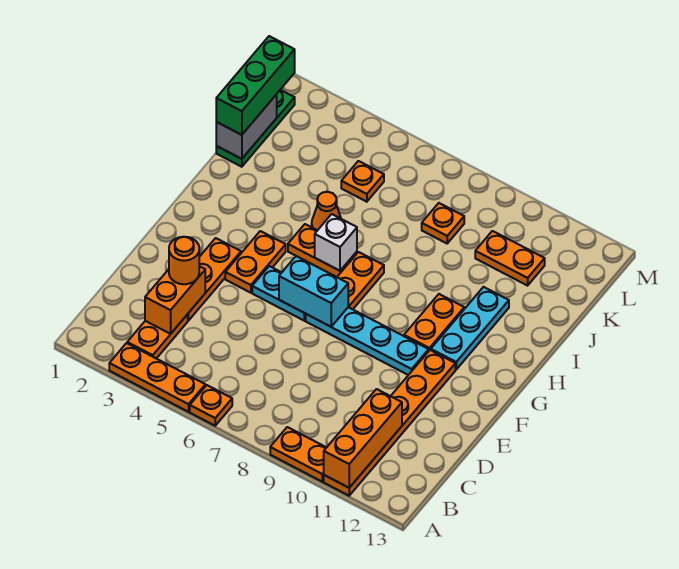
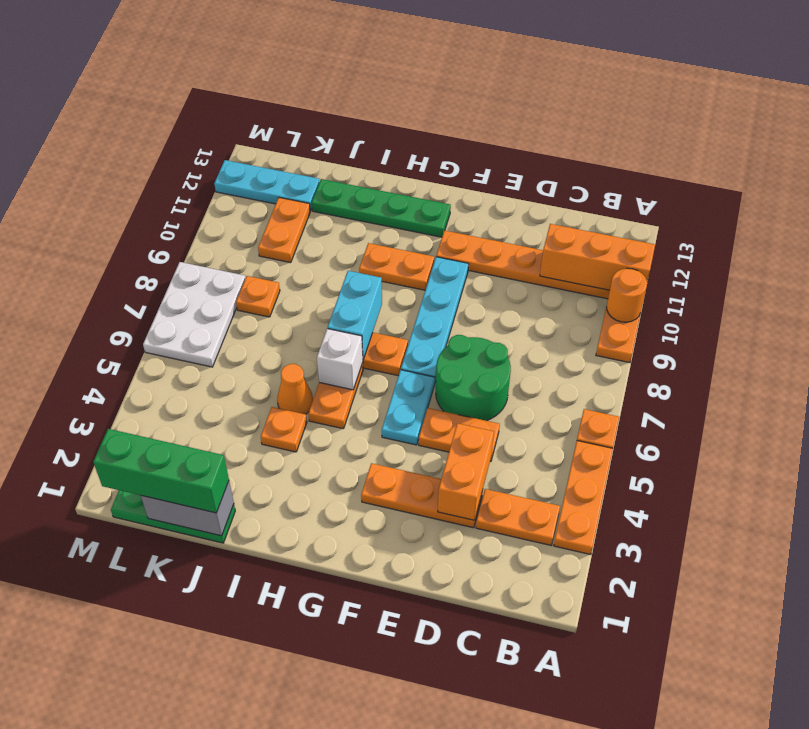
orange brick C3:D3 level 2 -> orange brick D3:D4 level 2
orange round brick D3 level 3 -> orange round brick A10 level 2
none -> green round brick D6:E7 level 1
orange plate F4:G4 level 1 -> orange plate D5:E5 level 1
cyan brick F6:F7 level 2 -> cyan brick H7:H8 level 2
cyan plate G11:I11 level 1 -> cyan plate K12:M12 level 1
none -> green plate G12:J12 level 1
orange plate K5 level 1 -> orange plate I4 level 1
none -> white plate L6:M8 level 1

